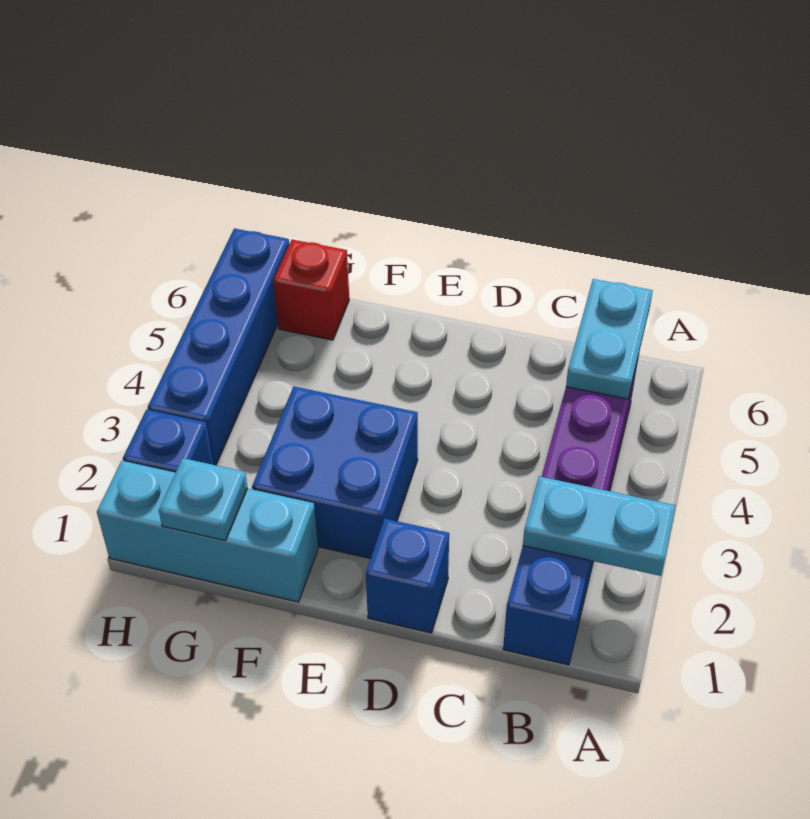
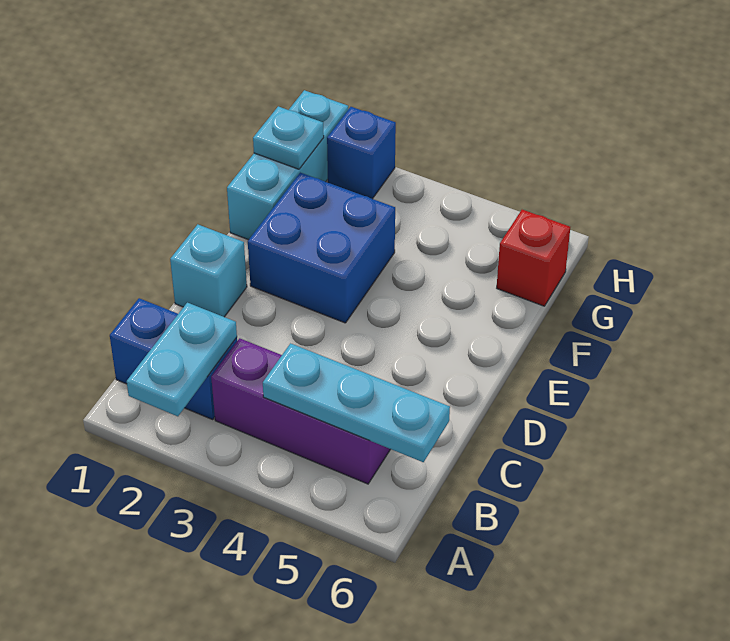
cyan plate B5:B6 level 2 -> cyan plate B4:B6 level 2
blue brick D1 level 1 -> cyan brick D1 level 1
blue brick H3:H6 level 1 -> none

